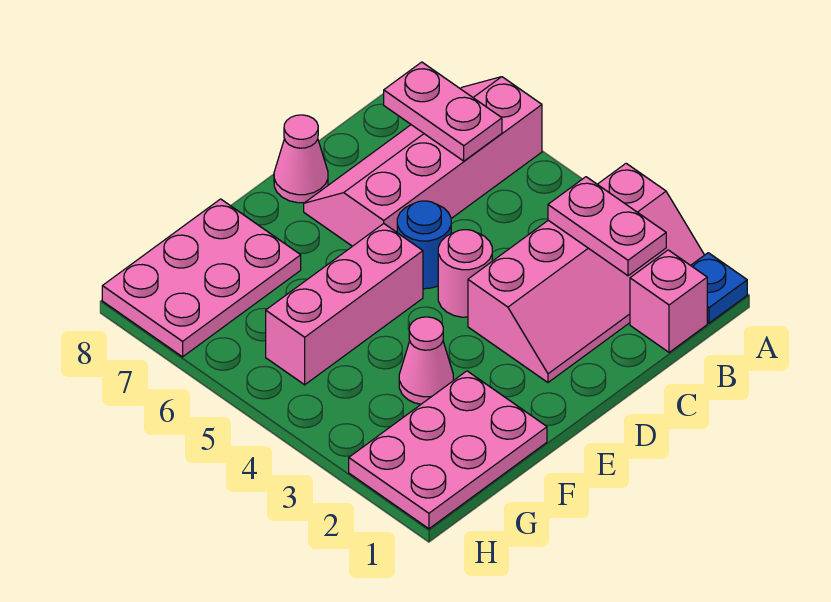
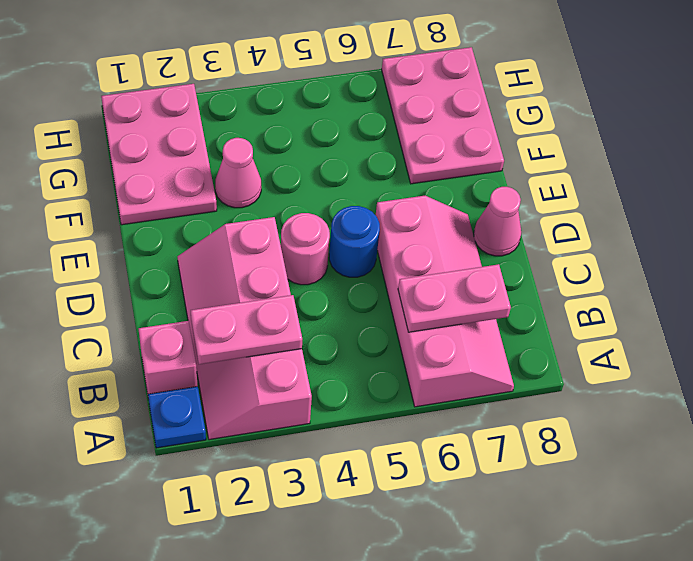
pink brick E5:G5 level 1 -> none

